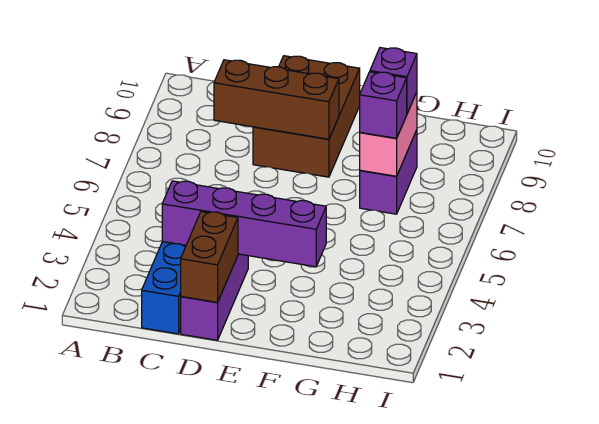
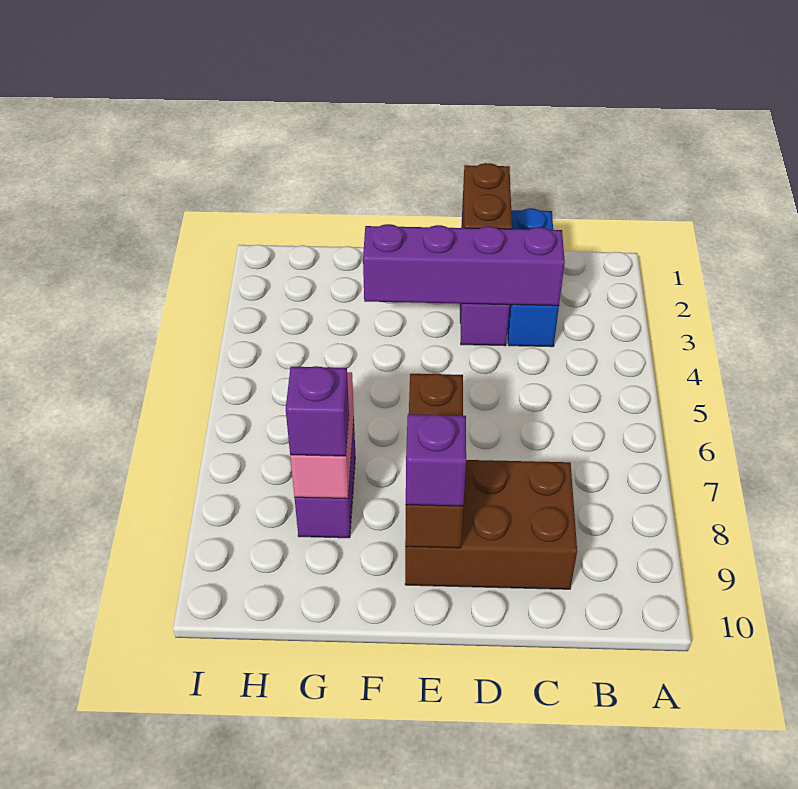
brown brick C8:E8 level 2 -> brown brick E7:E9 level 2
brown brick D8:E10 level 1 -> brown brick C8:E9 level 1
purple brick G7 level 3 -> purple brick E9 level 3

